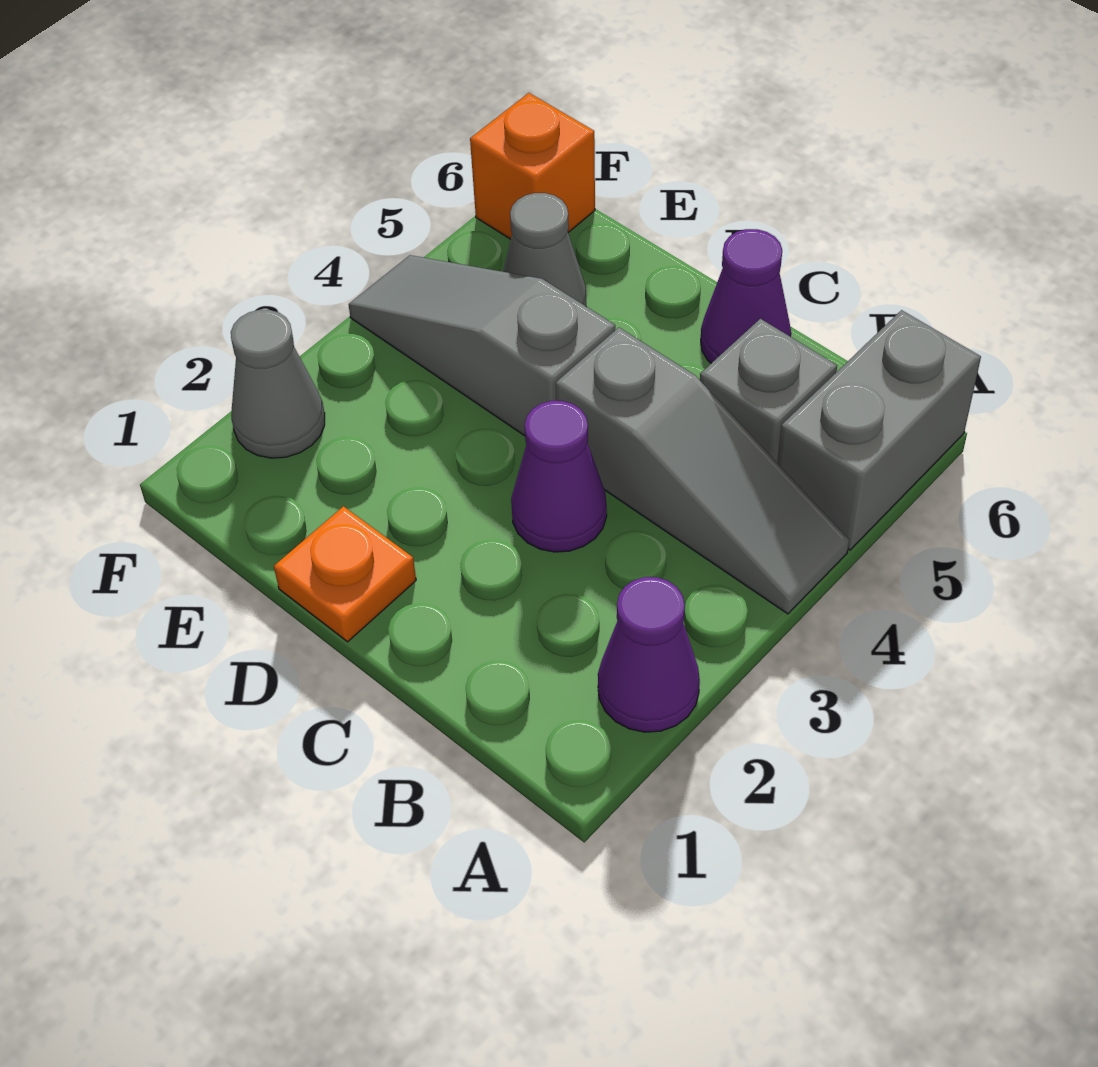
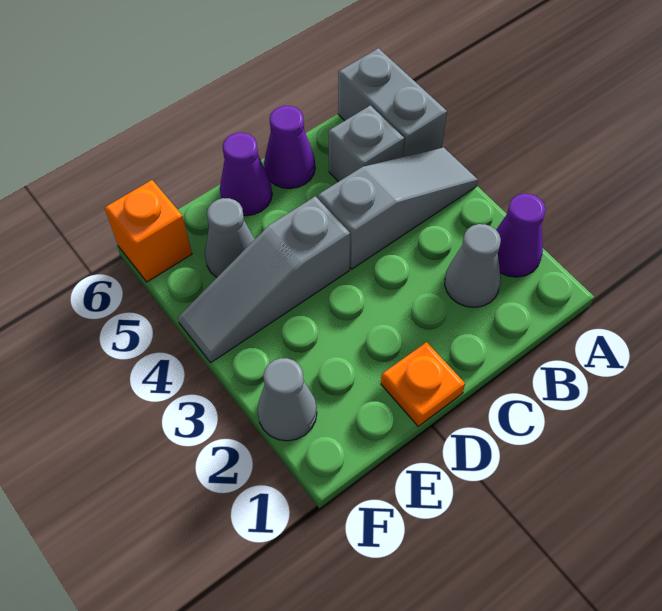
none -> grey cone B2 level 1
purple cone C3 level 1 -> purple cone D6 level 1

